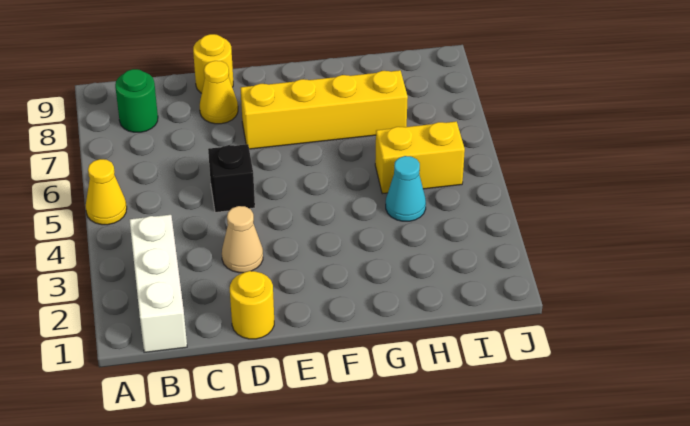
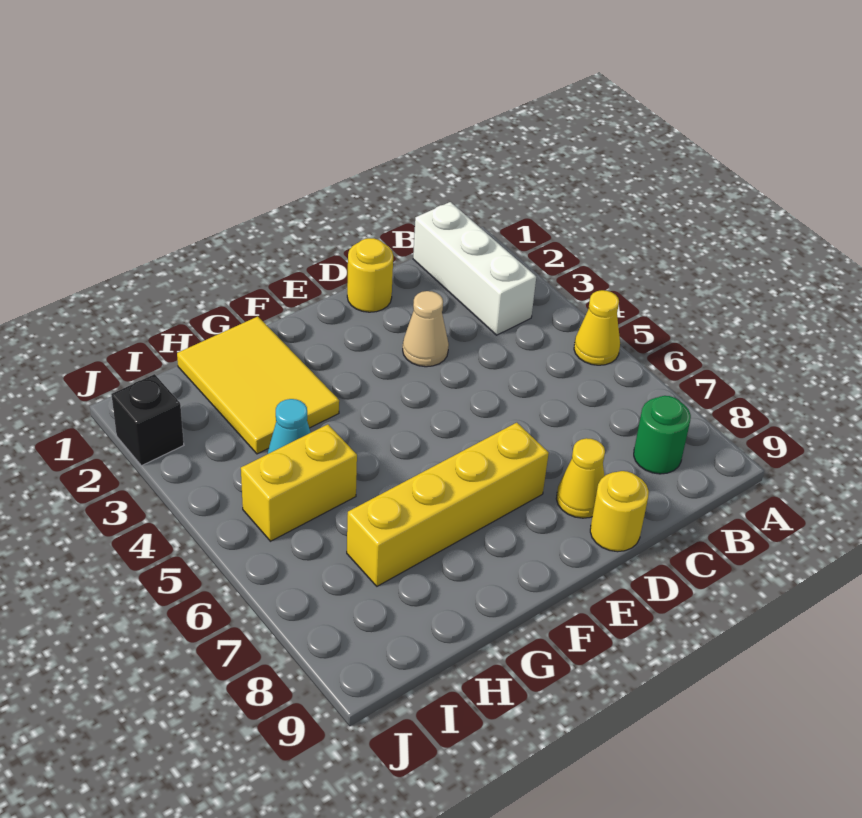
black brick D5 level 1 -> black brick J2 level 1
none -> yellow tile G1:H3 level 1

